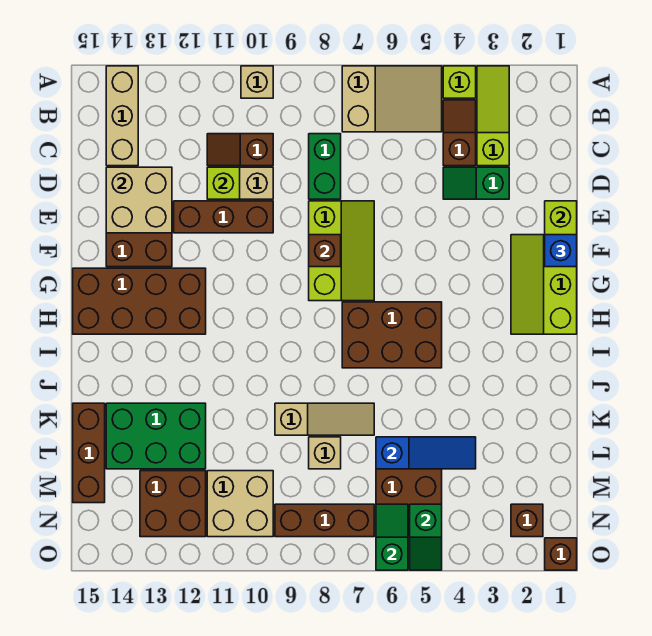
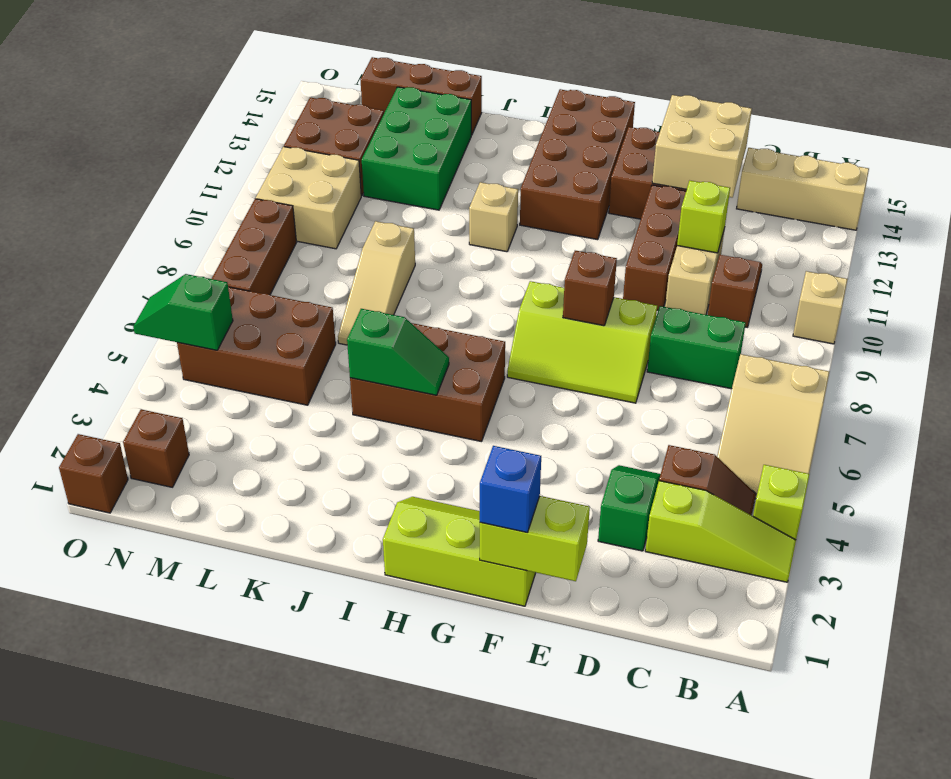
brown brick H5:I7 level 1 -> brown brick H5:J6 level 1
blue slope L4:L6 level 2 top 6 -> none
tan brick L8 level 1 -> tan brick I11 level 1
green slope N6:O6 level 2 top O -> green slope I5:J5 level 2 top J

